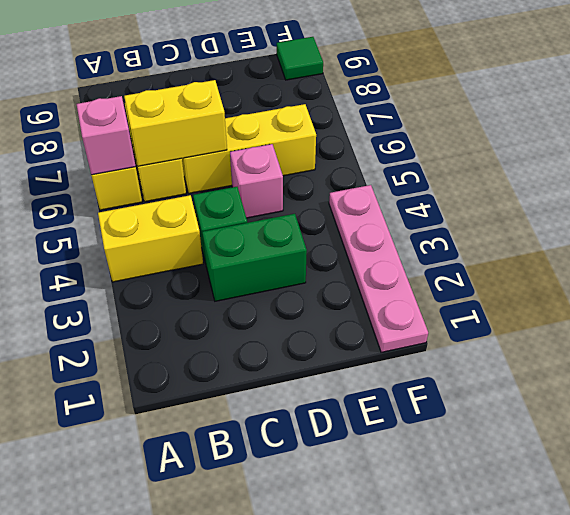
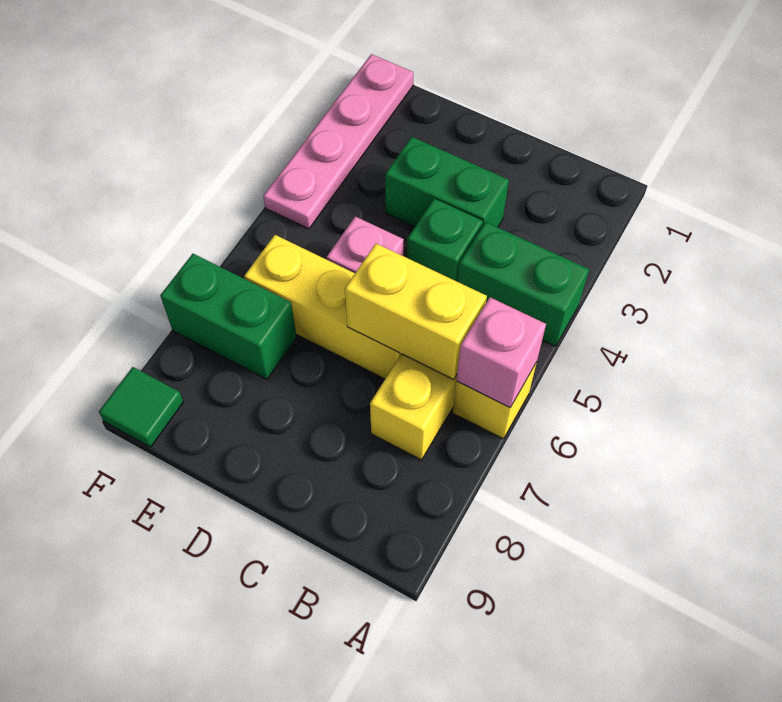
yellow brick A4:B4 level 1 -> green brick A4:B4 level 1
none -> green brick E7:F7 level 1

